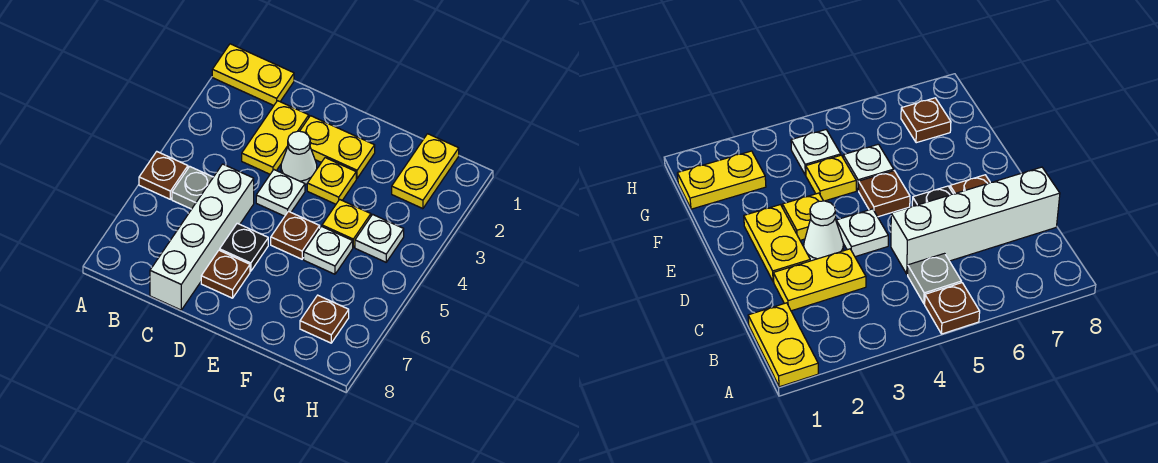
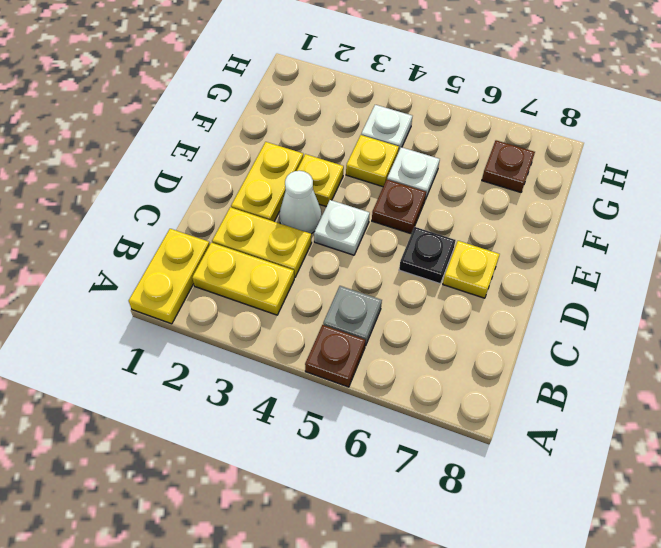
white brick C5:C8 level 1 -> none
brown plate D7 level 1 -> yellow plate D7 level 1
yellow plate G1:G2 level 1 -> yellow plate B2:B3 level 1

